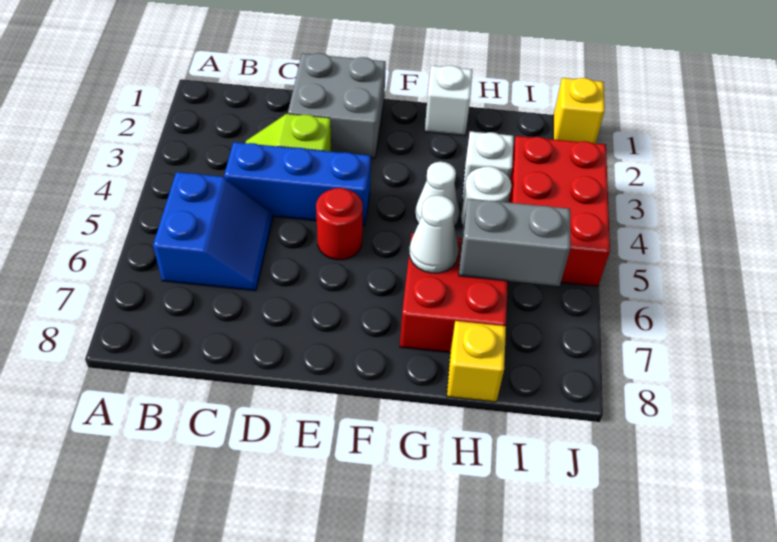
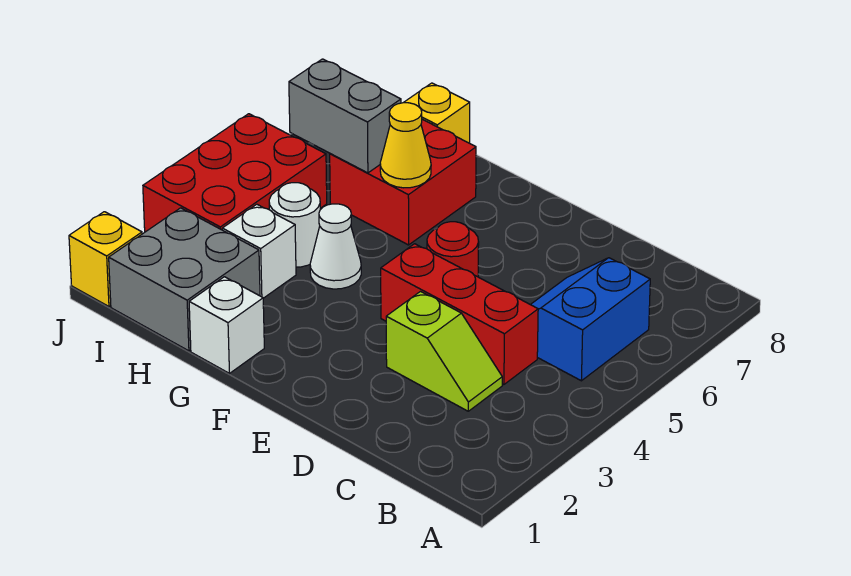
blue brick C4:E4 level 1 -> red brick C4:E4 level 1
grey brick D1:E2 level 1 -> grey brick H1:I2 level 1
white cone G6 level 2 -> yellow cone G6 level 2

